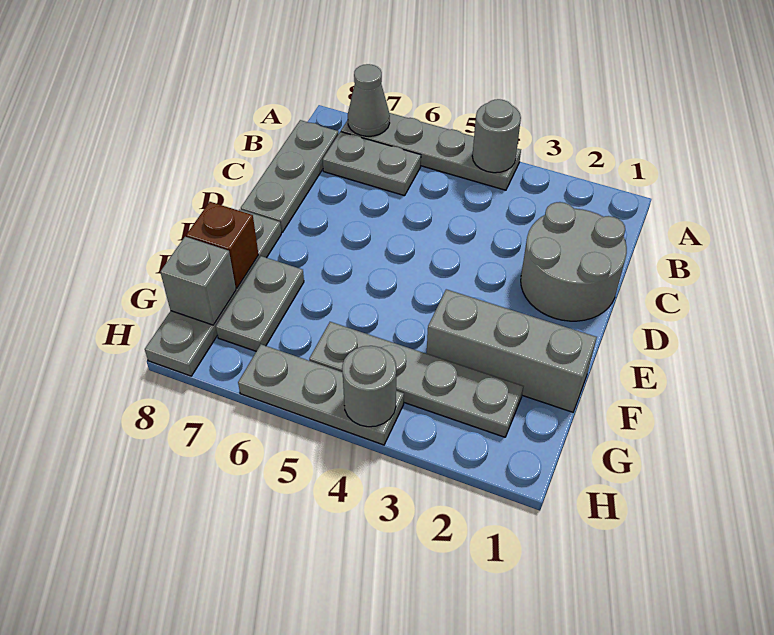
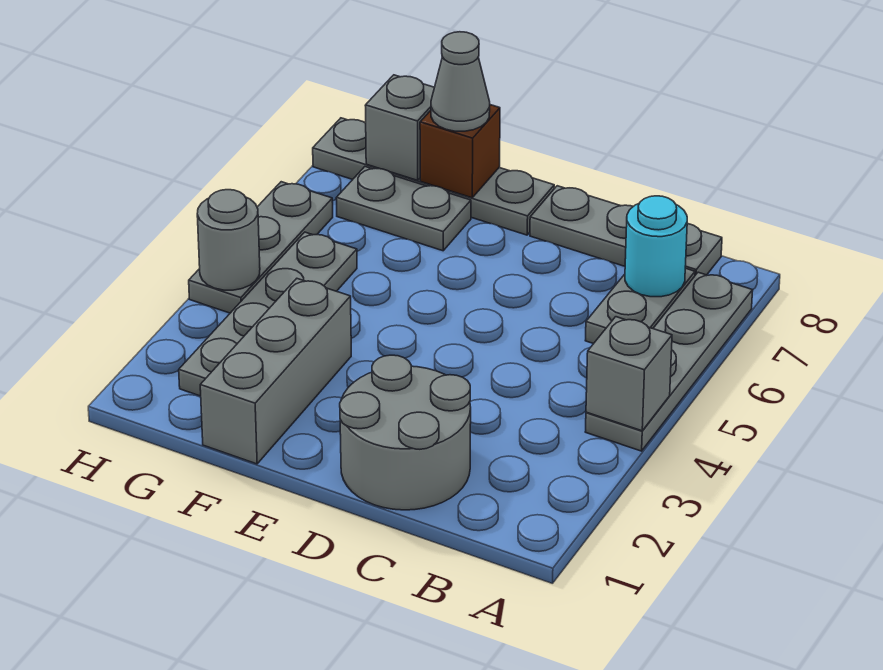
grey round brick A4 level 2 -> grey brick A4 level 2
grey cone A7 level 2 -> grey cone F8 level 3
none -> cyan round brick B7 level 2

